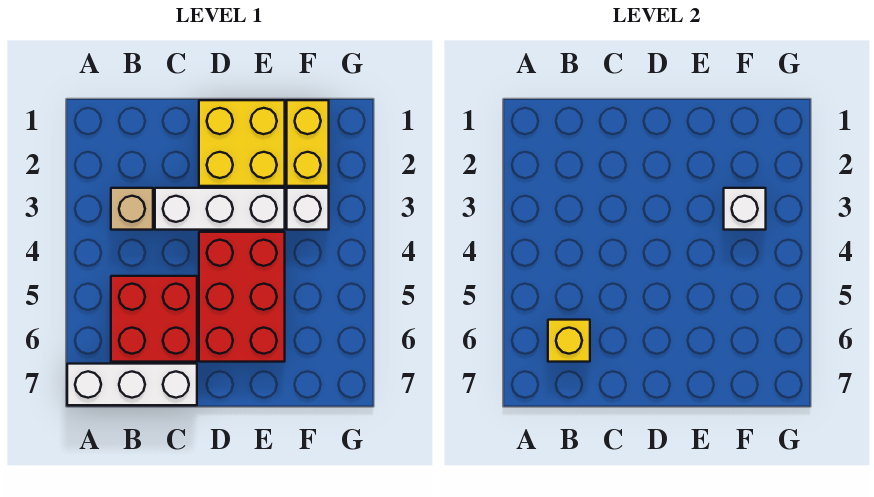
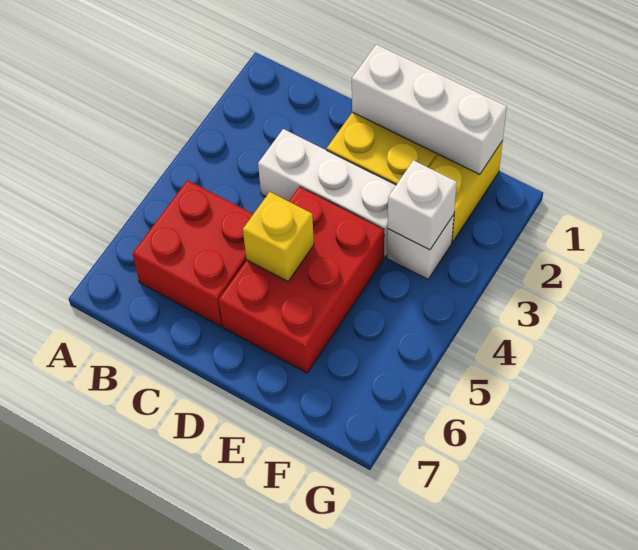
white brick A7:C7 level 1 -> white brick D1:F1 level 2
tan brick B3 level 1 -> none
yellow brick B6 level 2 -> yellow brick D5 level 2

